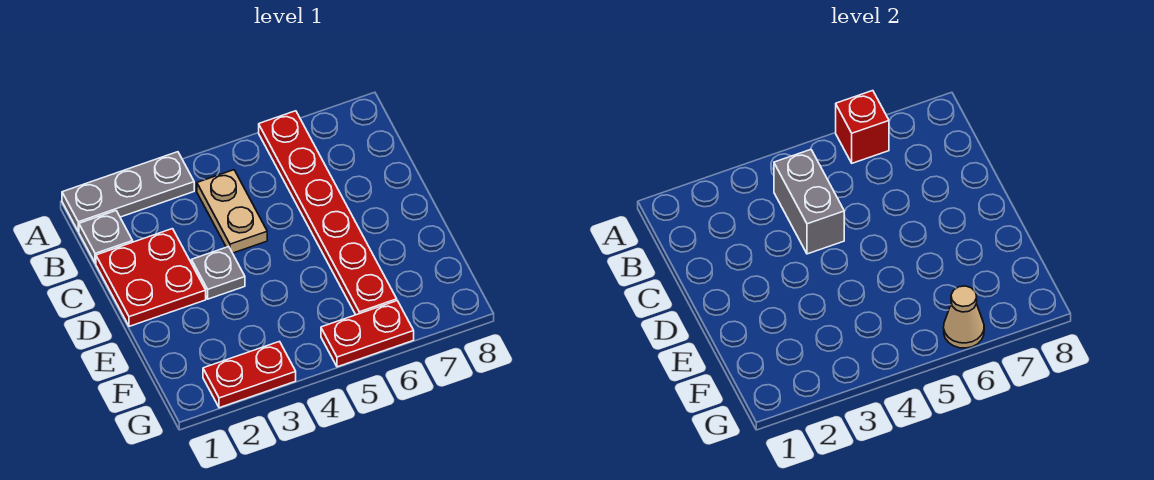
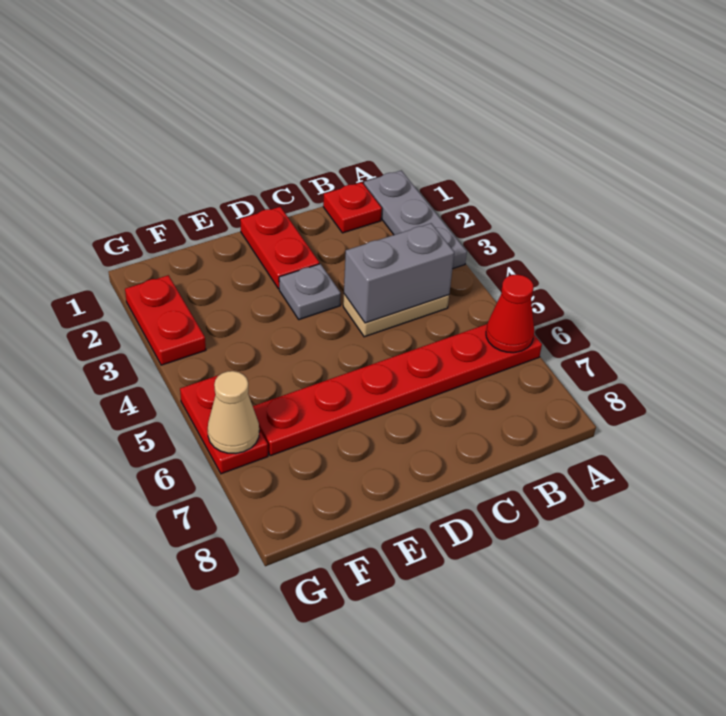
red brick A6 level 2 -> red cone A6 level 2
grey plate B1 level 1 -> red plate B1 level 1
red plate C1:D2 level 1 -> red plate D1:D2 level 1

